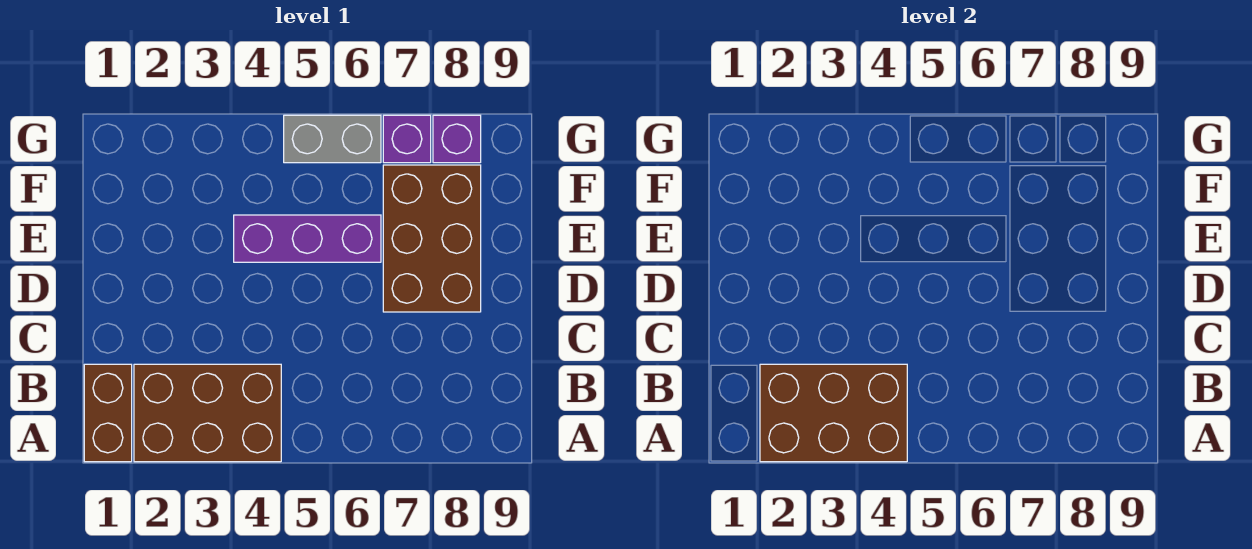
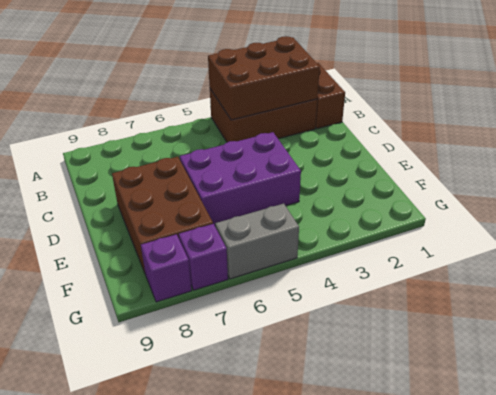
purple brick E4:E6 level 1 -> purple brick D4:E6 level 1

